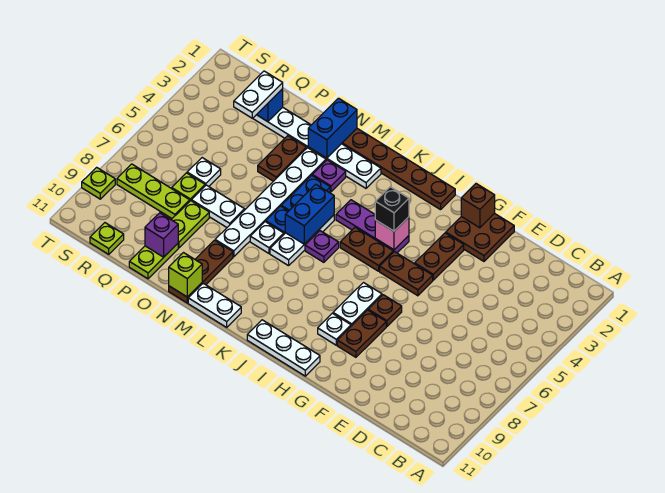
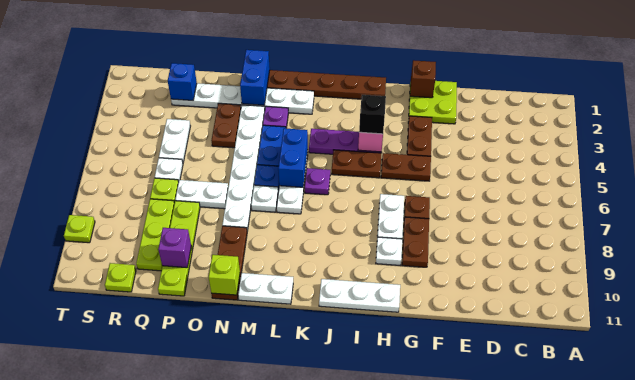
brown plate F1:G2 level 1 -> lime plate F1:G2 level 1
white plate Q2:Q3 level 3 -> white plate Q4:Q5 level 1
lime plate Q8:S8 level 1 -> lime plate Q8:Q10 level 1

